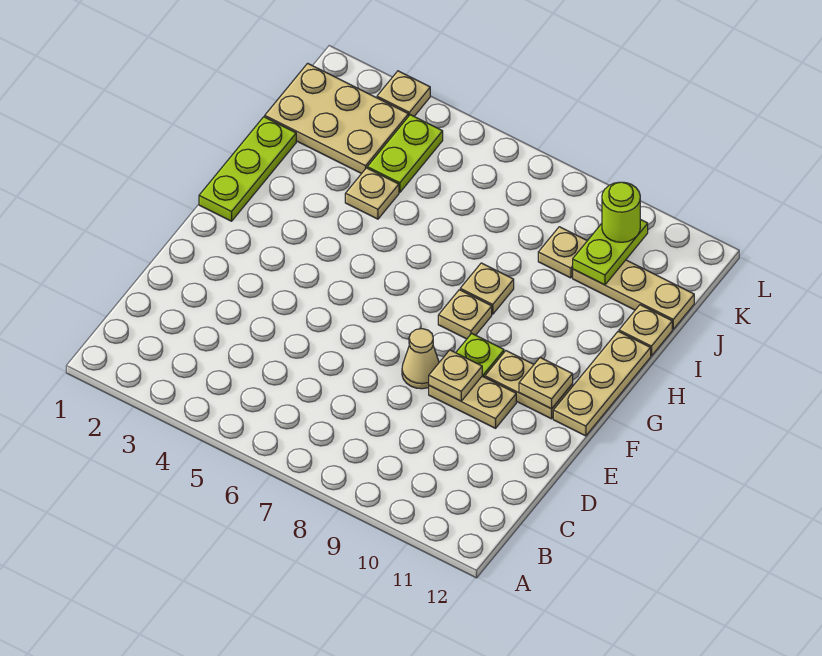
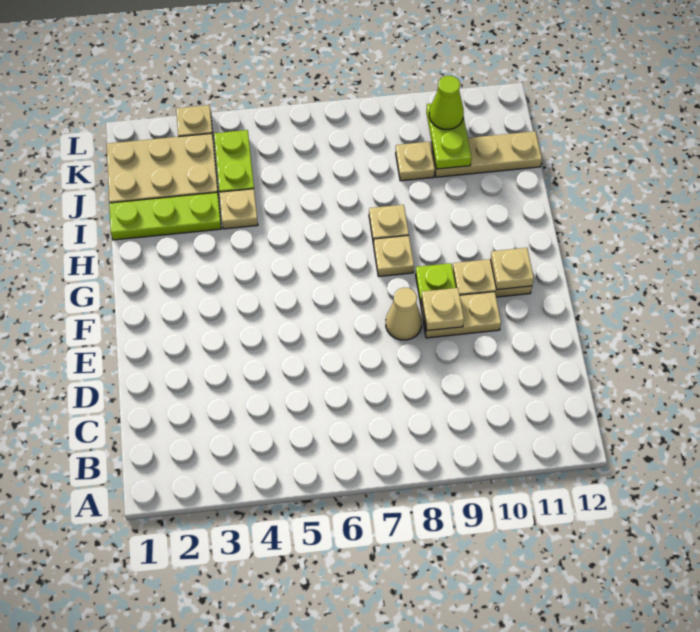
tan plate F12:H12 level 1 -> none
lime plate G1:I1 level 1 -> lime plate I1:I3 level 1
tan plate I12 level 1 -> none
lime round brick K10 level 3 -> lime cone K10 level 3

